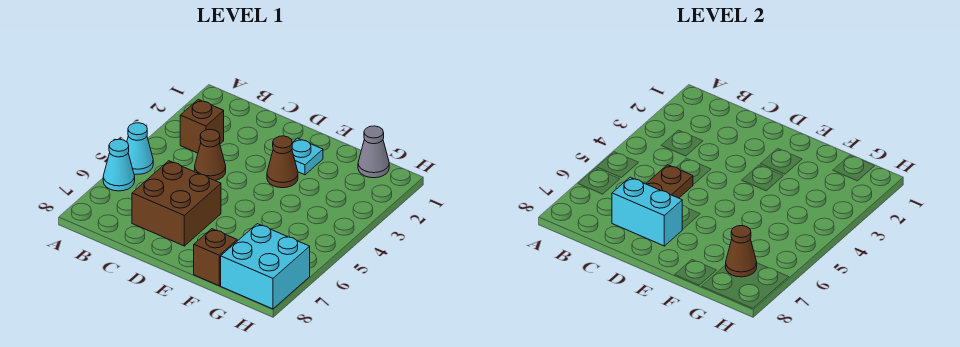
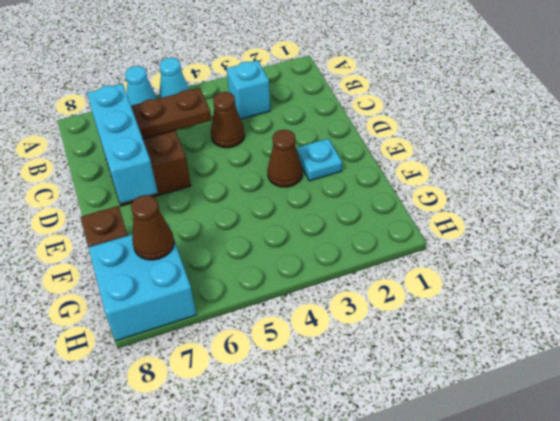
brown brick B3 level 1 -> cyan brick B3 level 1
cyan brick C7:D7 level 2 -> cyan brick C7:E7 level 2
grey cone G1 level 1 -> none

